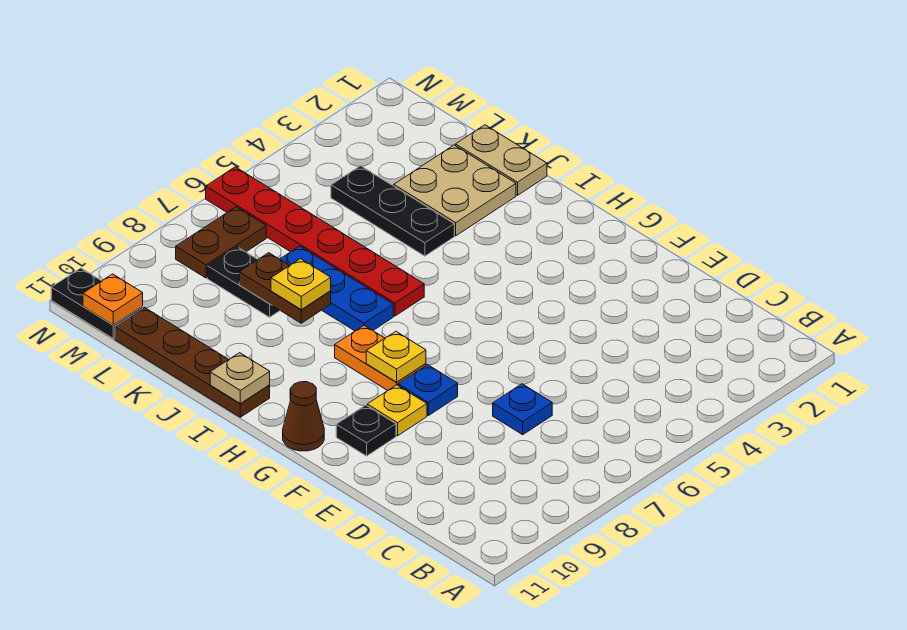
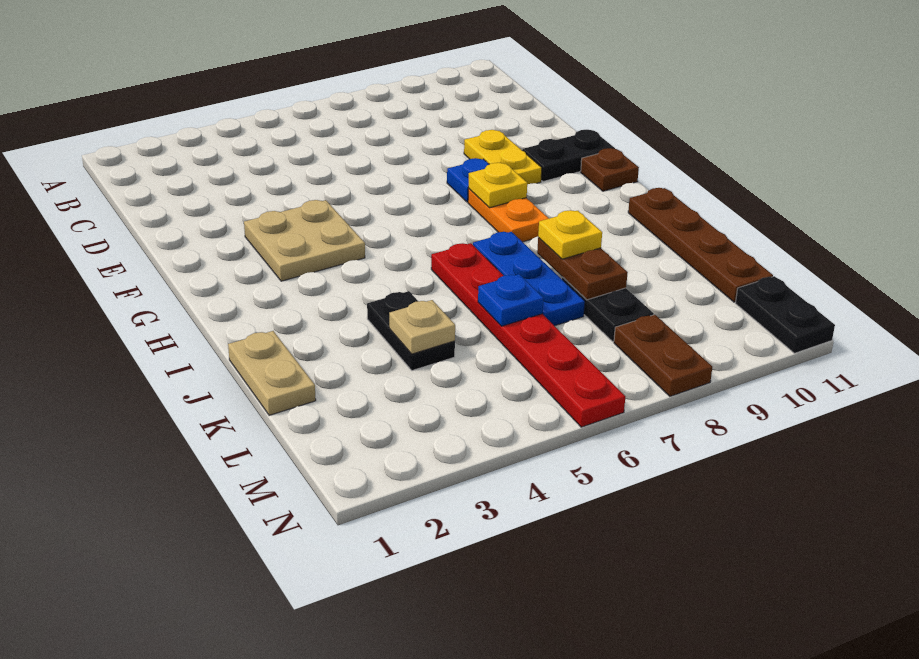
blue plate D7 level 1 -> blue plate K6 level 2
yellow plate F9 level 1 -> yellow plate E9:F9 level 1
black plate F10 level 1 -> black plate F10:F11 level 1
brown cone G11 level 1 -> brown plate G11 level 1
tan plate I11 level 2 -> tan plate K4 level 2
tan plate J2:K3 level 1 -> tan plate F3:G4 level 1
black plate J4:L4 level 1 -> black plate J4:K4 level 1
brown plate M7:M8 level 1 -> brown plate M8:N8 level 1
orange plate M11 level 2 -> none

